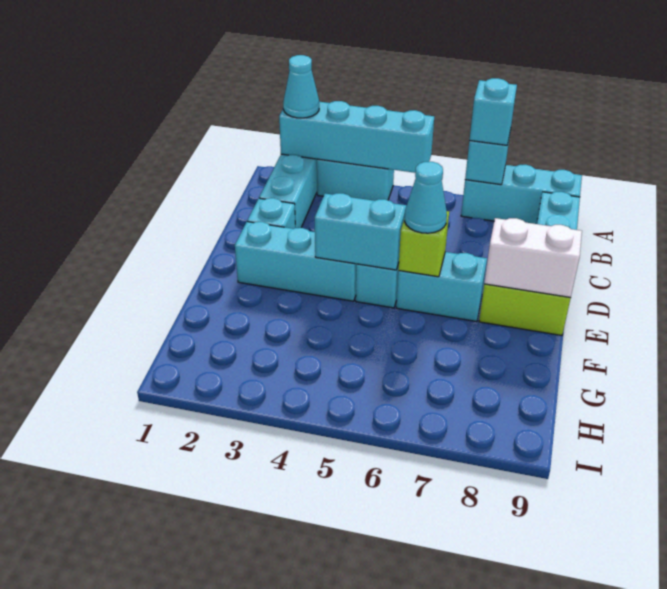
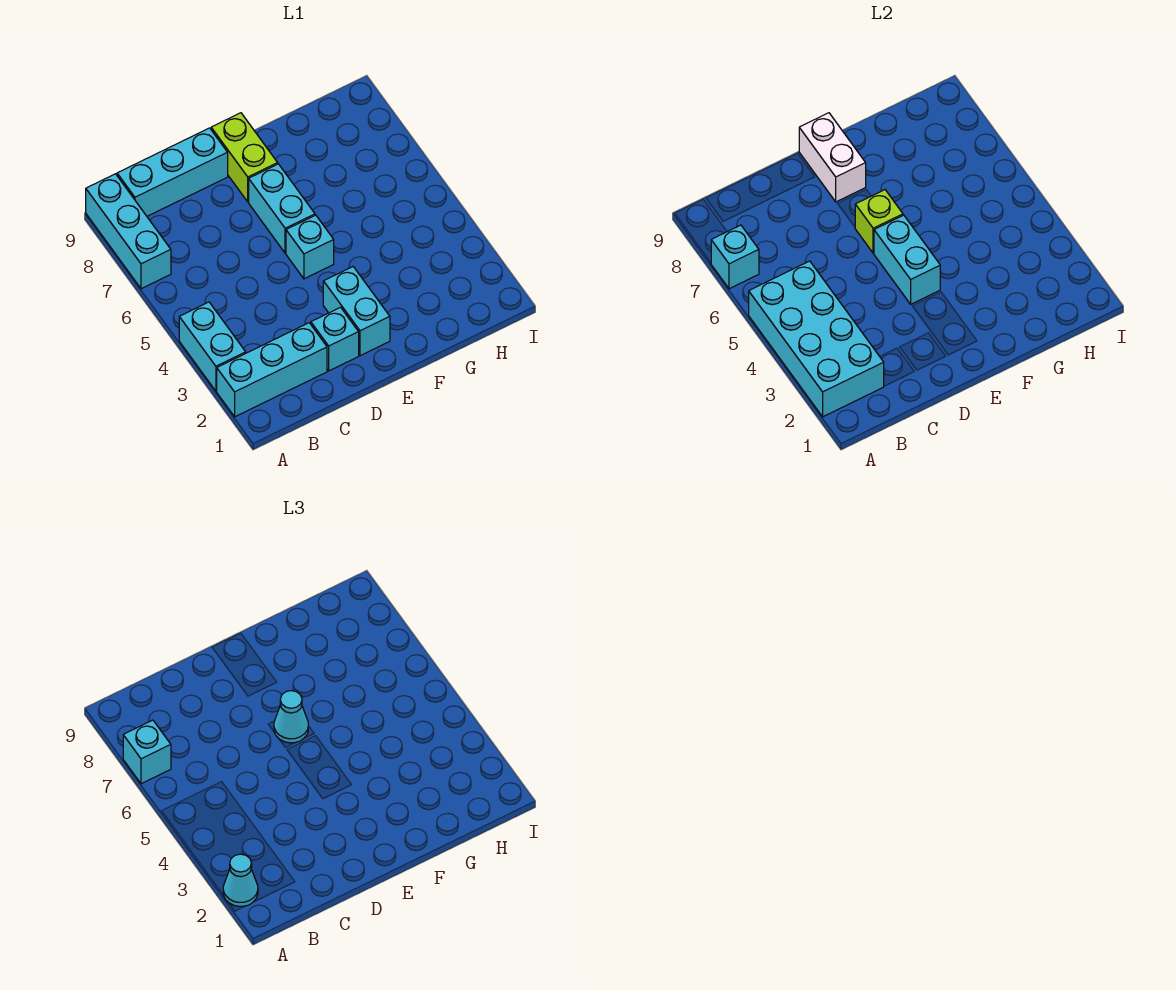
cyan brick A2:A5 level 2 -> cyan brick A2:B5 level 2
cyan brick E2:E4 level 1 -> cyan brick E2:E3 level 1

